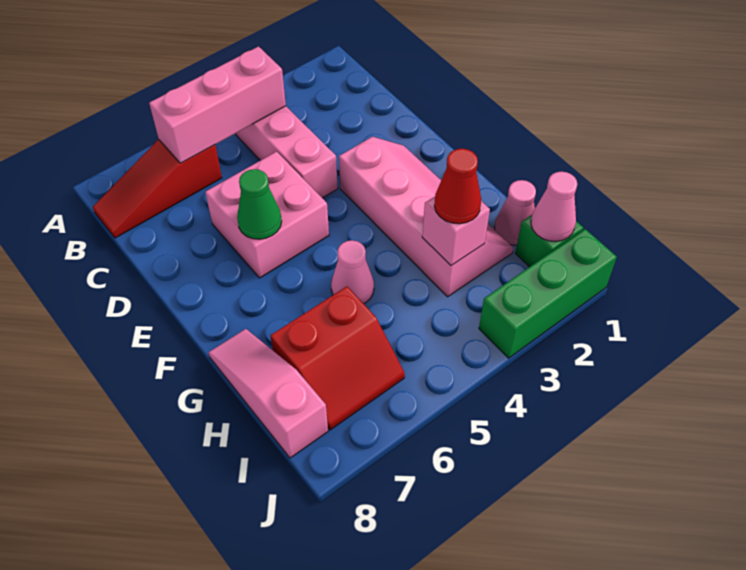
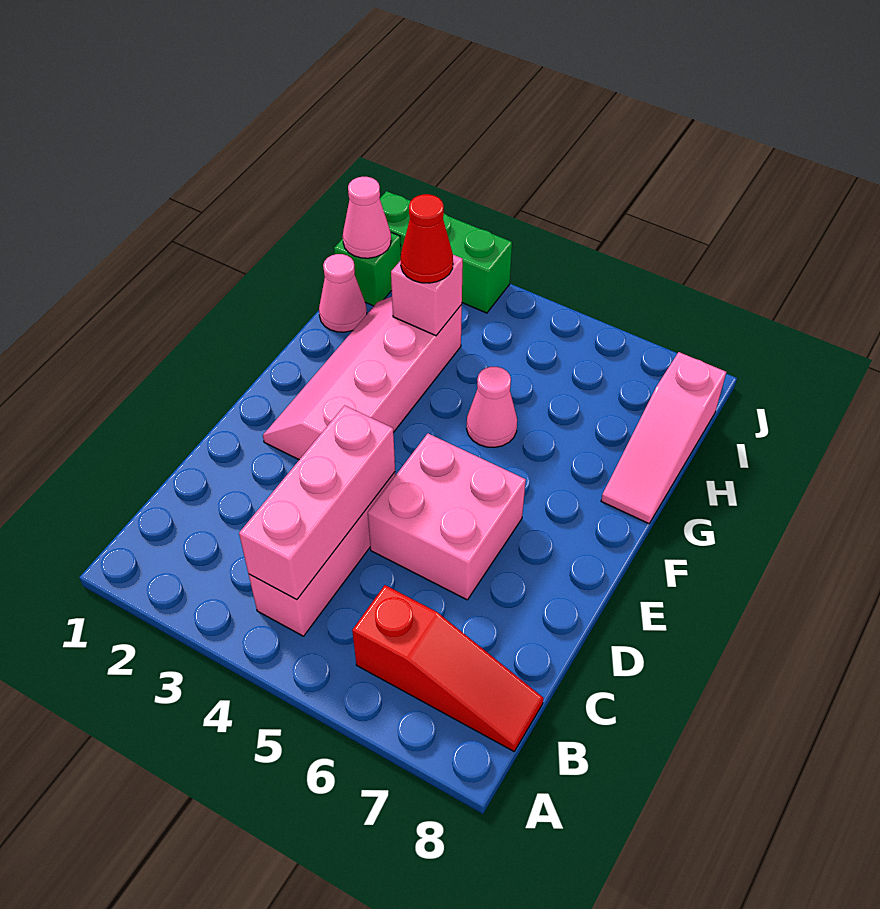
pink brick B4:B6 level 2 -> pink brick B4:D4 level 2
green cone E6 level 2 -> none
red slope H6:I7 level 1 top H -> none

